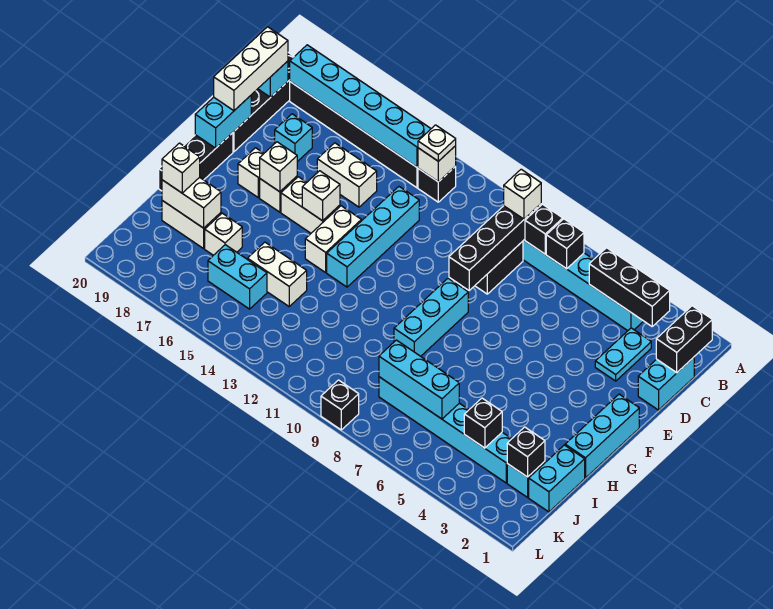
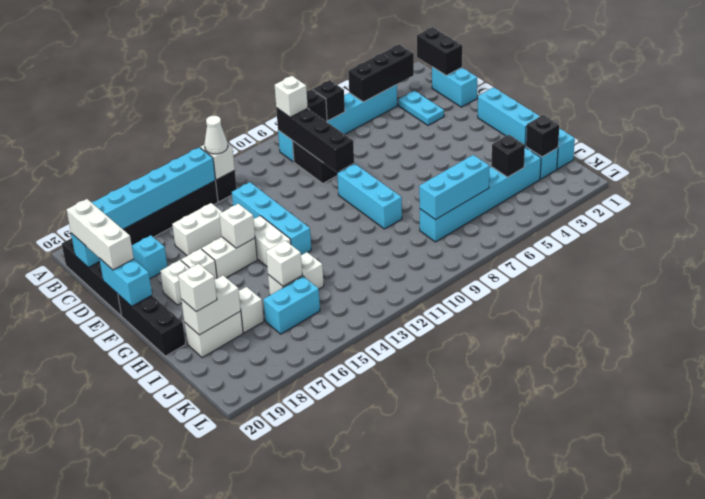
white plate B13 level 3 -> white cone B13 level 3
white brick F17 level 2 -> white brick I15 level 2
black brick L9 level 1 -> none

